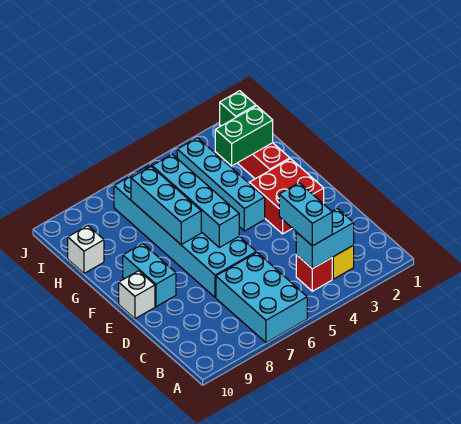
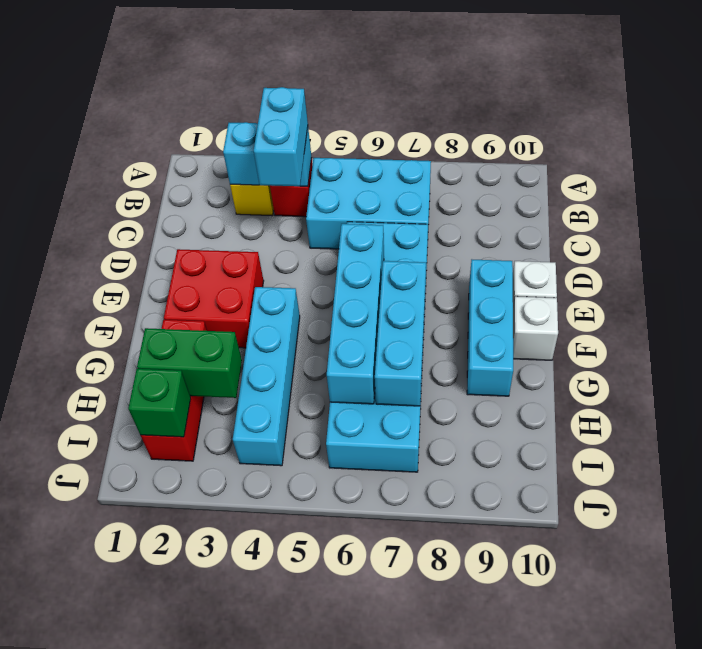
cyan brick A6:C7 level 1 -> cyan brick B5:C7 level 1
cyan brick E9:F9 level 1 -> cyan brick E9:G9 level 1
white brick H10 level 1 -> white brick F10 level 1

